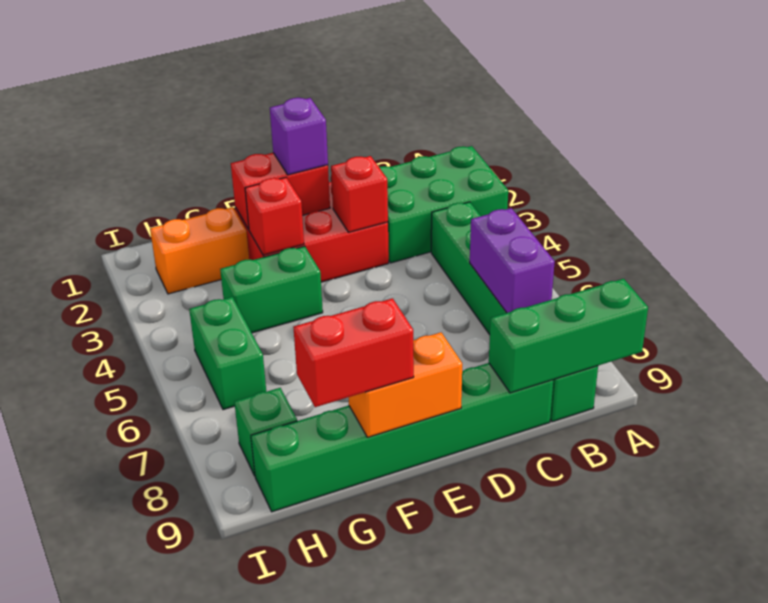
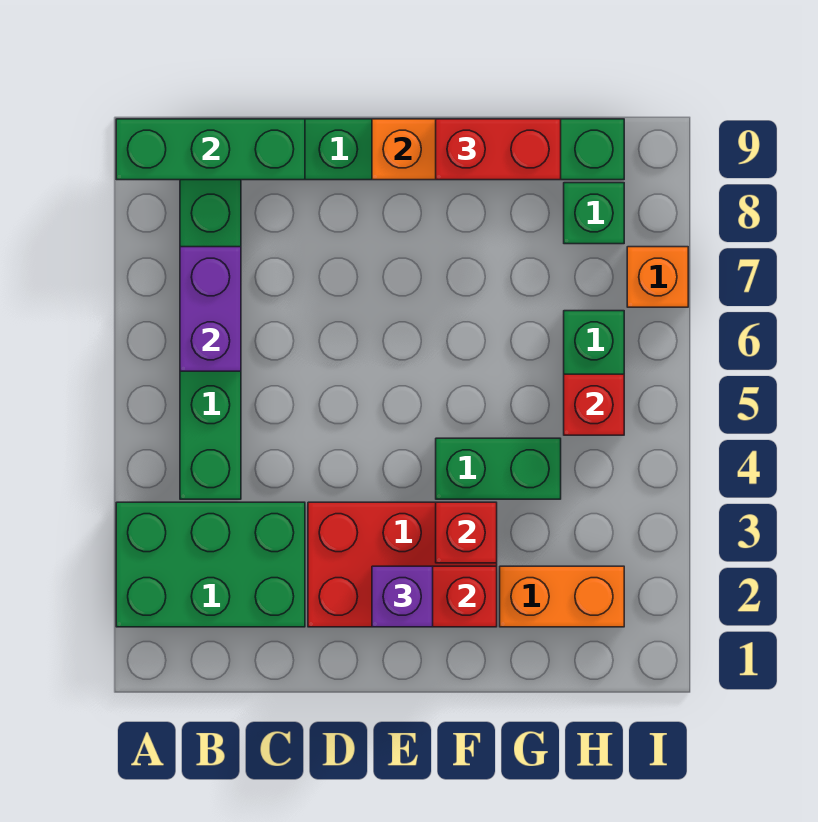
red brick D3 level 2 -> red brick H5 level 2
none -> orange brick I7 level 1

